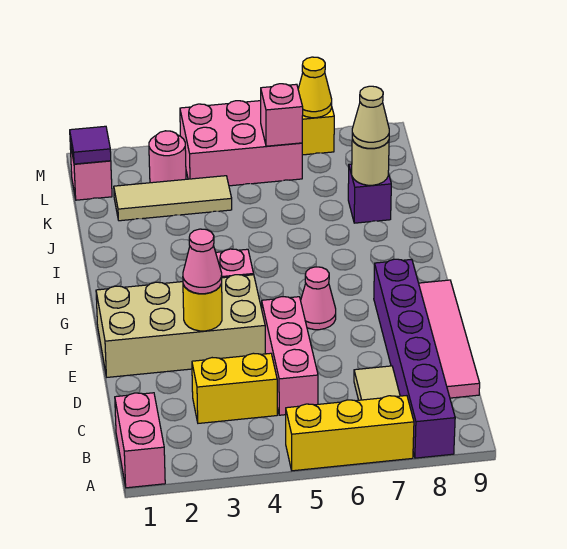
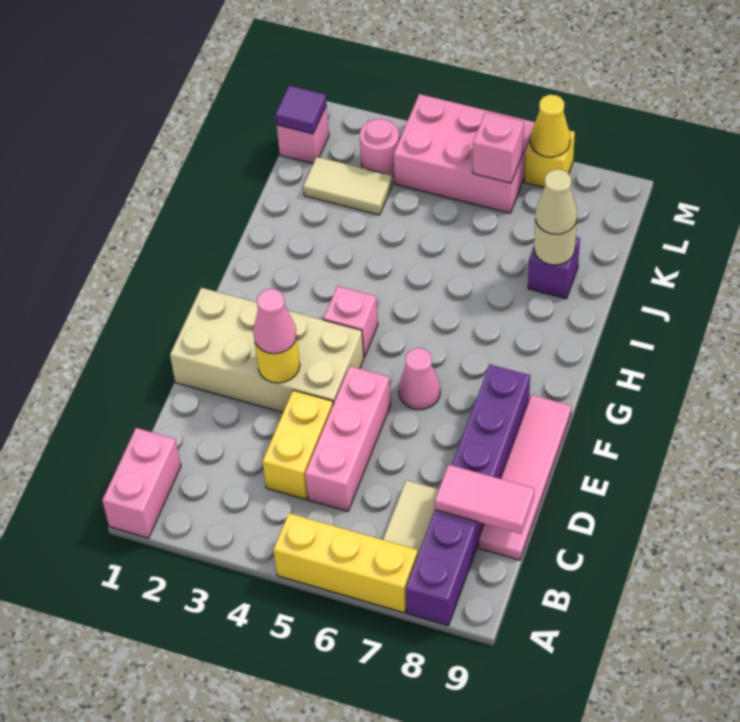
yellow brick C3:C4 level 1 -> yellow brick C4:D4 level 1
none -> pink tile C8:C9 level 2
tan tile K2:K4 level 1 -> tan tile K2:K3 level 1

